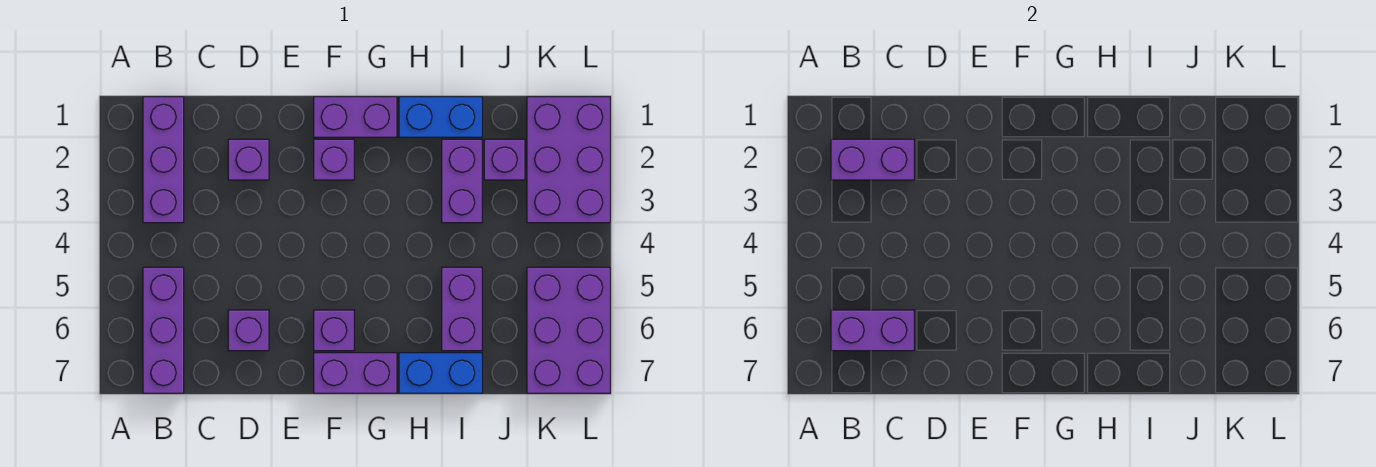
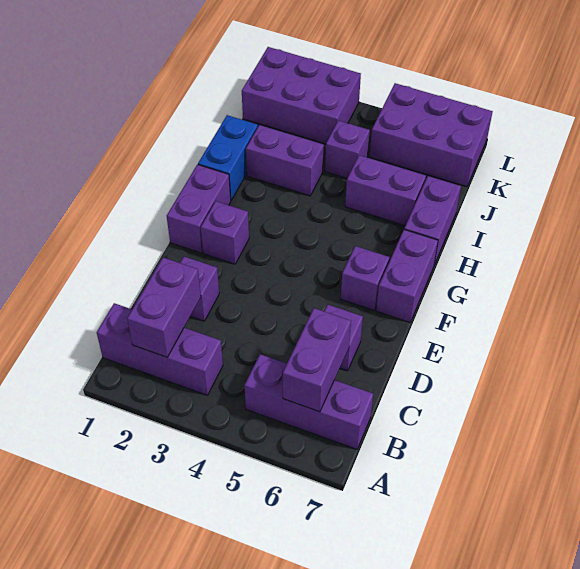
blue brick H7:I7 level 1 -> purple brick H7:I7 level 1
purple brick J2 level 1 -> purple brick J4 level 1

